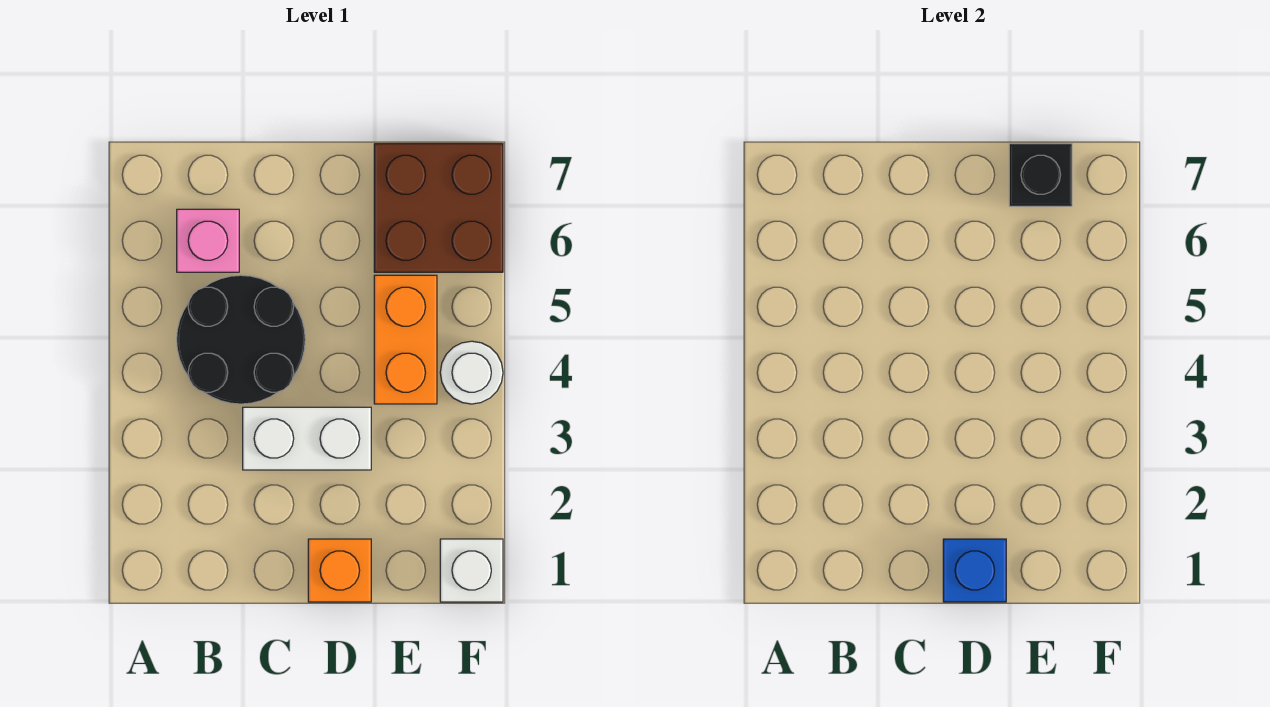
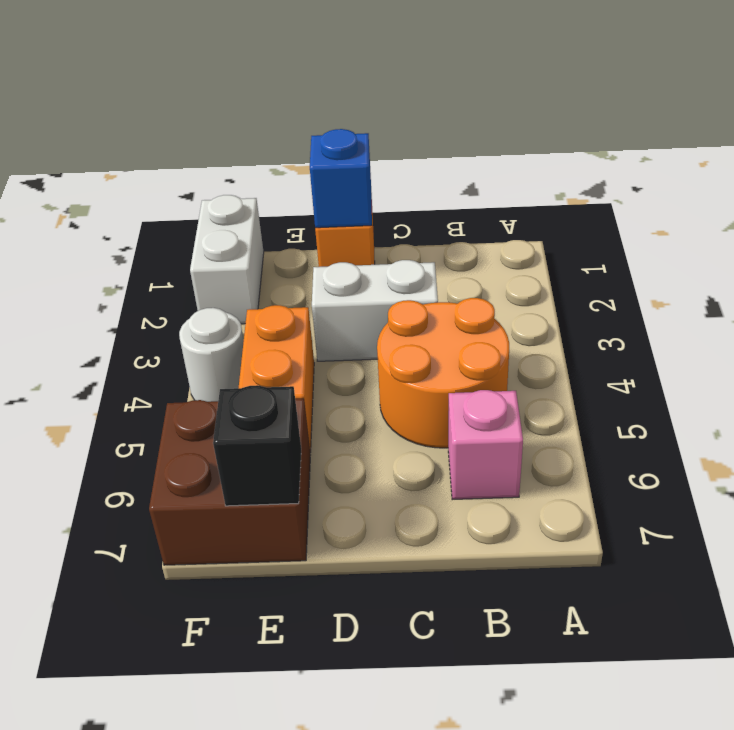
black round brick B4:C5 level 1 -> orange round brick B4:C5 level 1
white brick F1 level 1 -> white brick F1:F2 level 1

